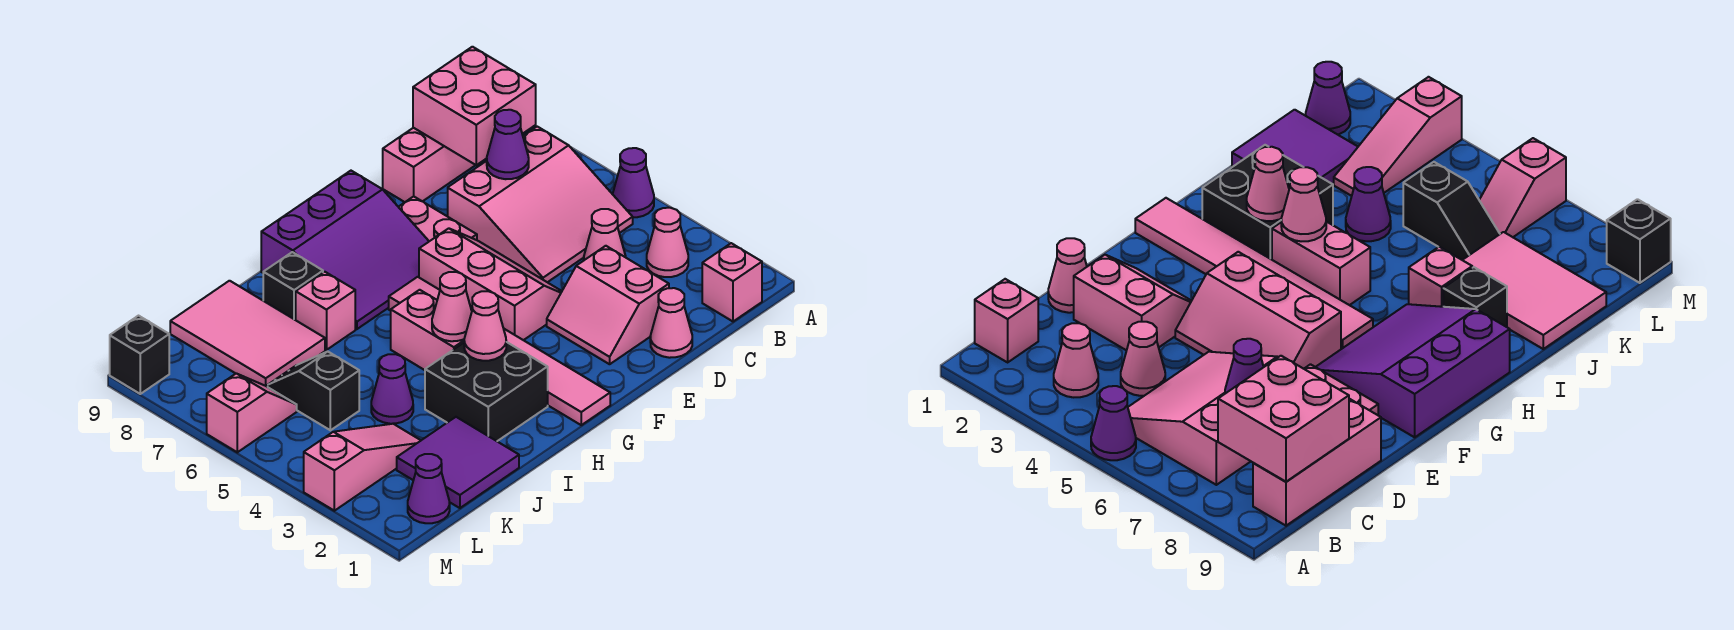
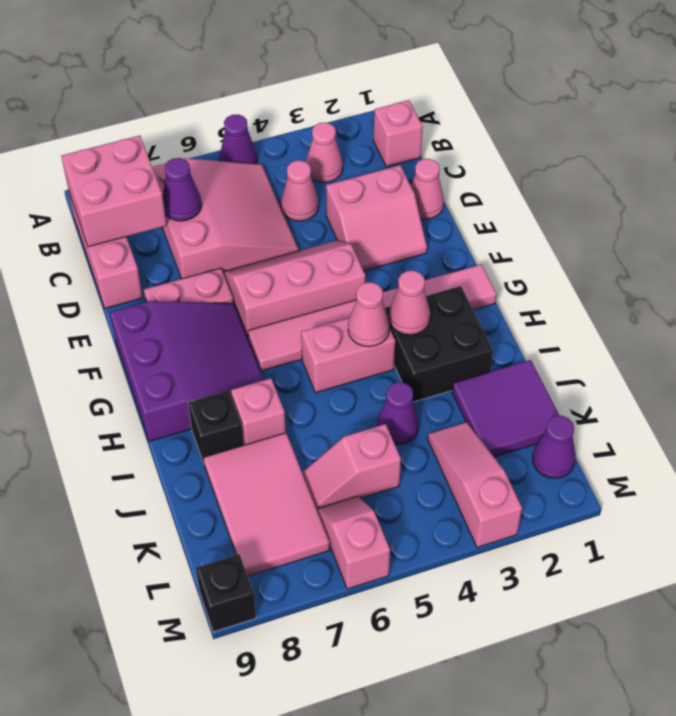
pink tile J7:K9 level 1 -> pink tile J7:L8 level 1
black slope K5:K6 level 1 top 5 -> pink slope K5:K6 level 1 top 5

